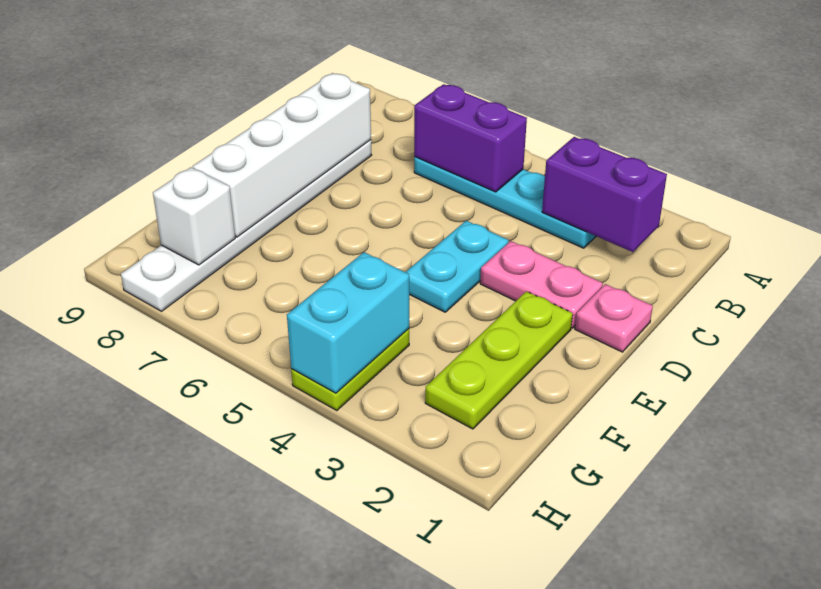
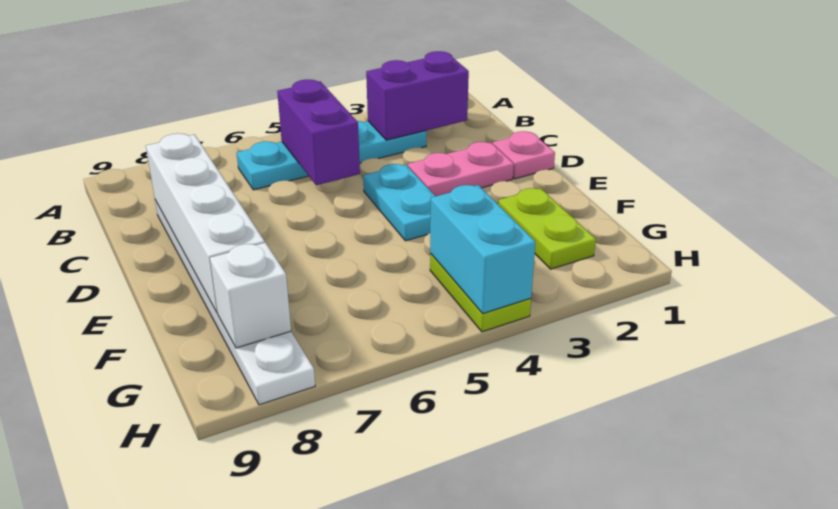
purple brick B5:B6 level 2 -> purple brick B5:C5 level 2
lime plate E2:G2 level 1 -> lime plate F2:G2 level 1

